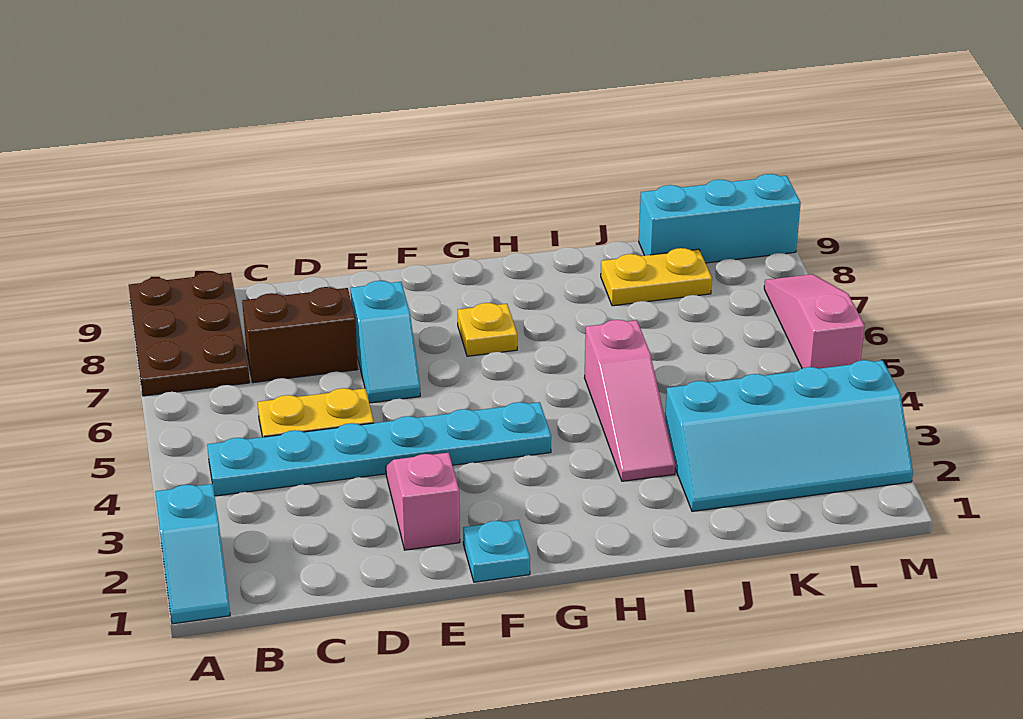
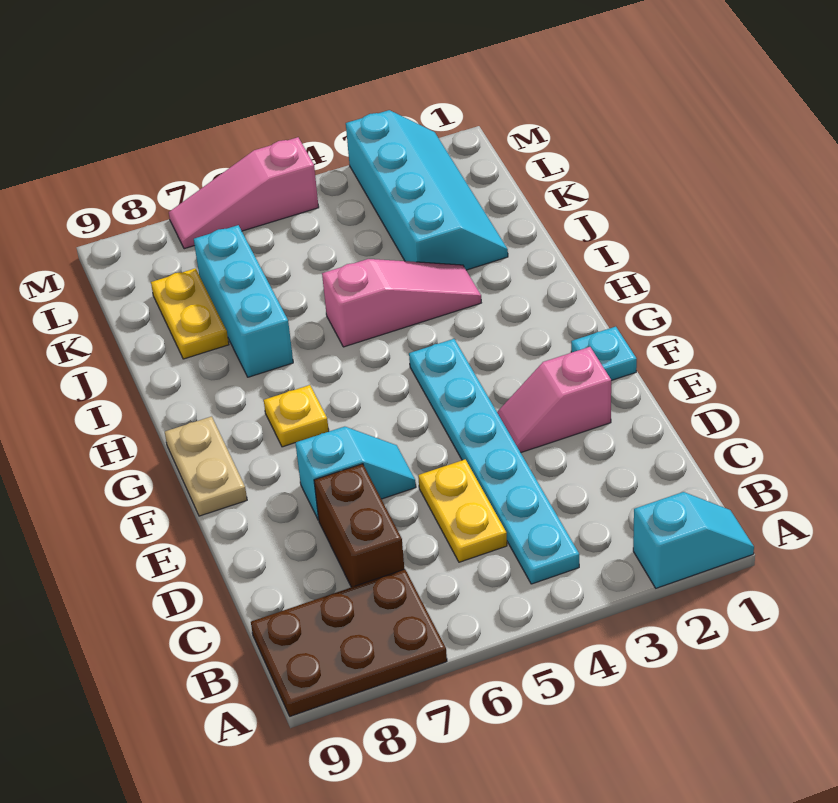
none -> tan plate F9:G9 level 1
cyan brick K9:M9 level 1 -> cyan brick I7:K7 level 1

